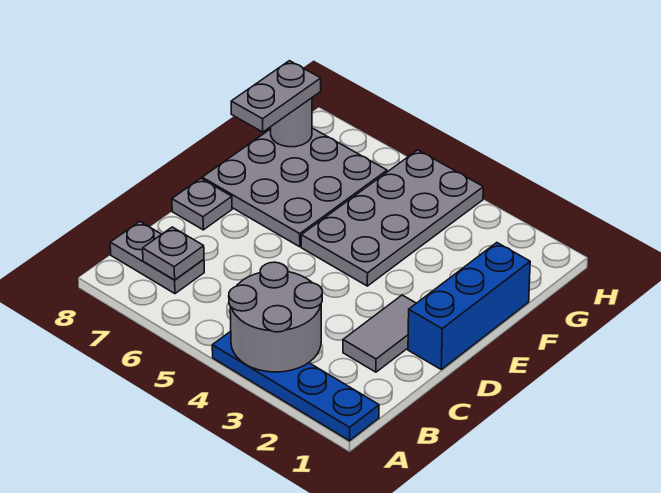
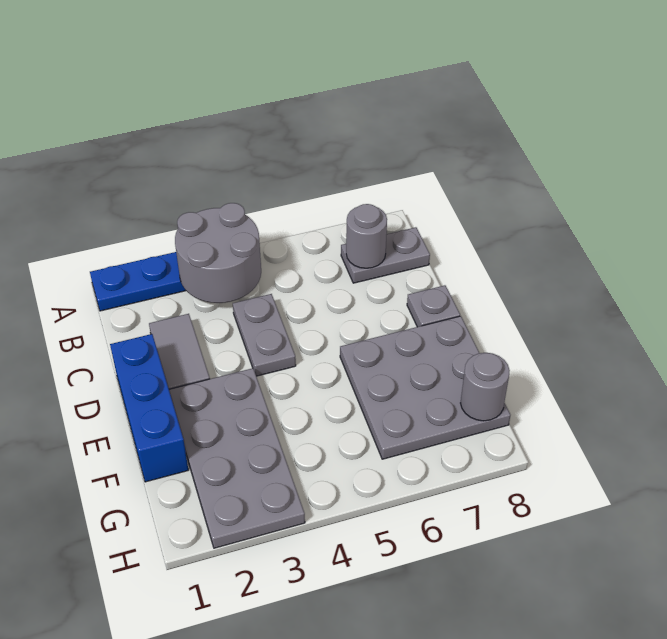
grey plate B7 level 2 -> grey round brick B7 level 2
grey plate E4:H5 level 1 -> grey plate E2:H3 level 1
grey plate F8:G8 level 3 -> grey plate C4:D4 level 1

